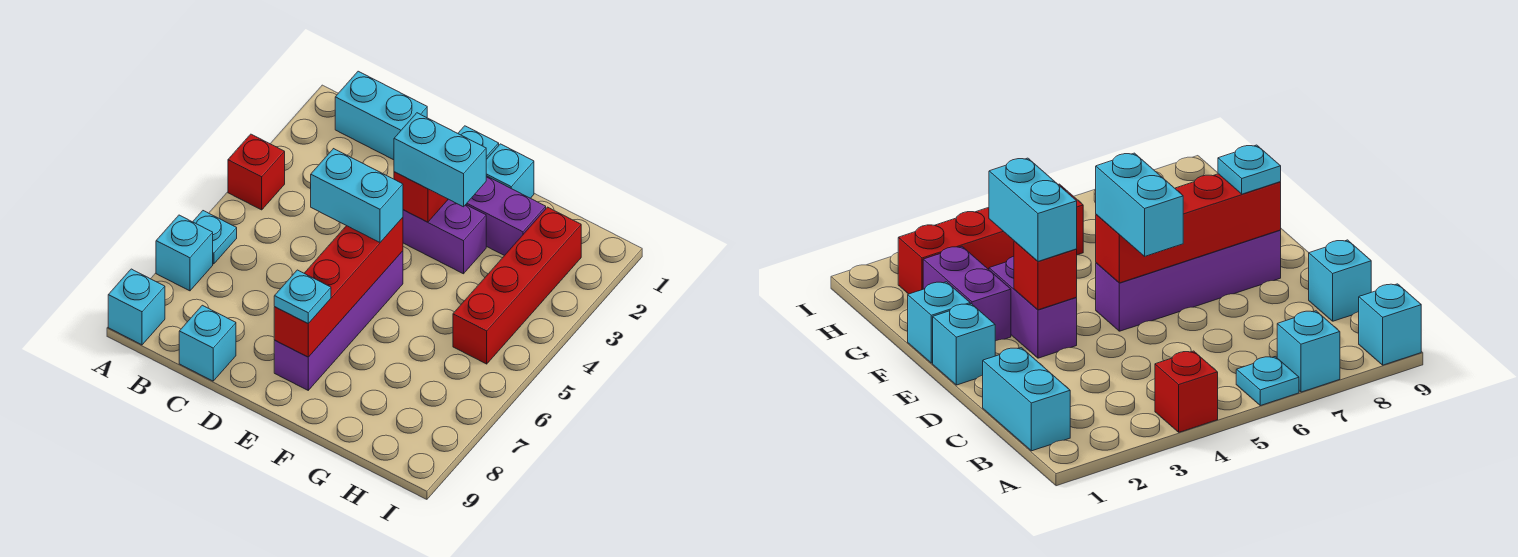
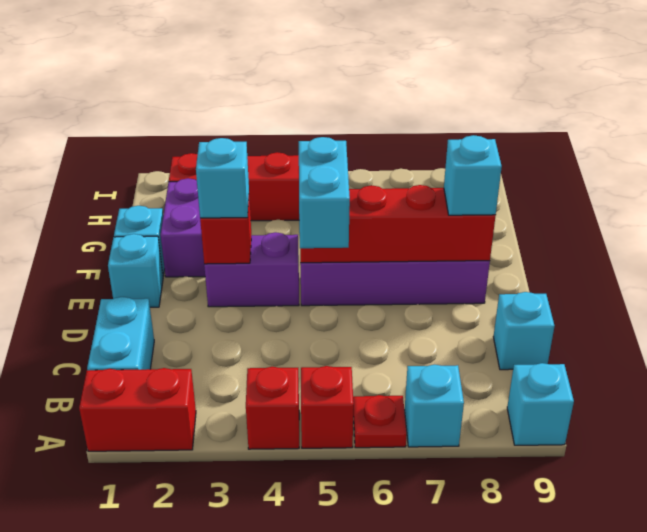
none -> red brick A1:A2 level 1
none -> red brick A5 level 1
cyan plate A6 level 1 -> red plate A6 level 1
purple brick E3:F3 level 1 -> purple brick E3:E4 level 1
cyan brick E3:F3 level 3 -> cyan brick E3 level 3
cyan plate E8 level 3 -> cyan brick E8 level 3

